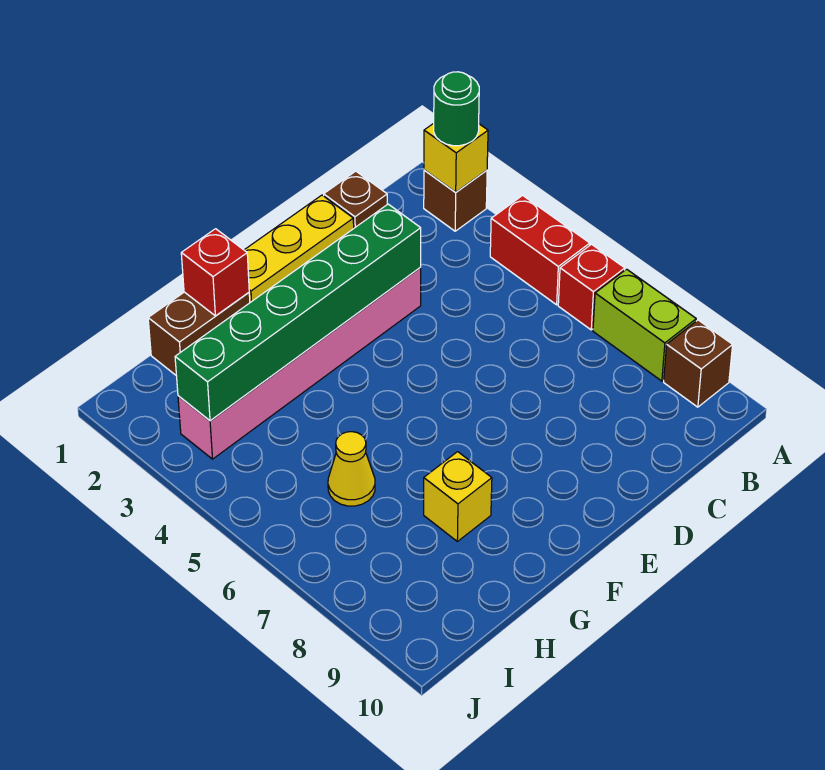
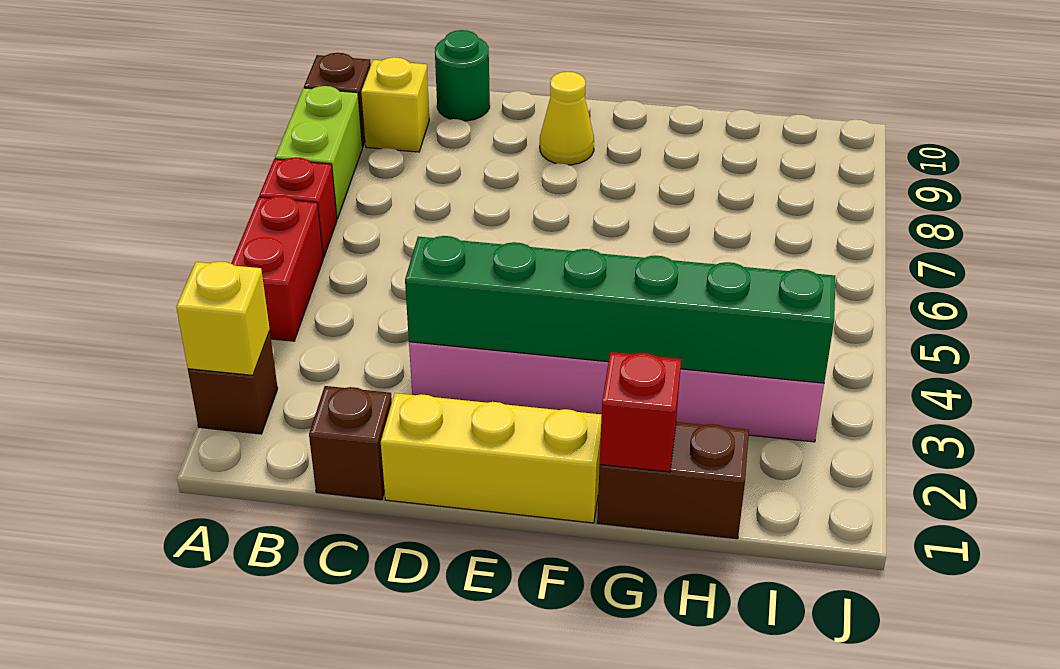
green round brick A2 level 3 -> green round brick C10 level 1
yellow brick G8 level 1 -> yellow brick B9 level 1
yellow cone H6 level 1 -> yellow cone E9 level 1

